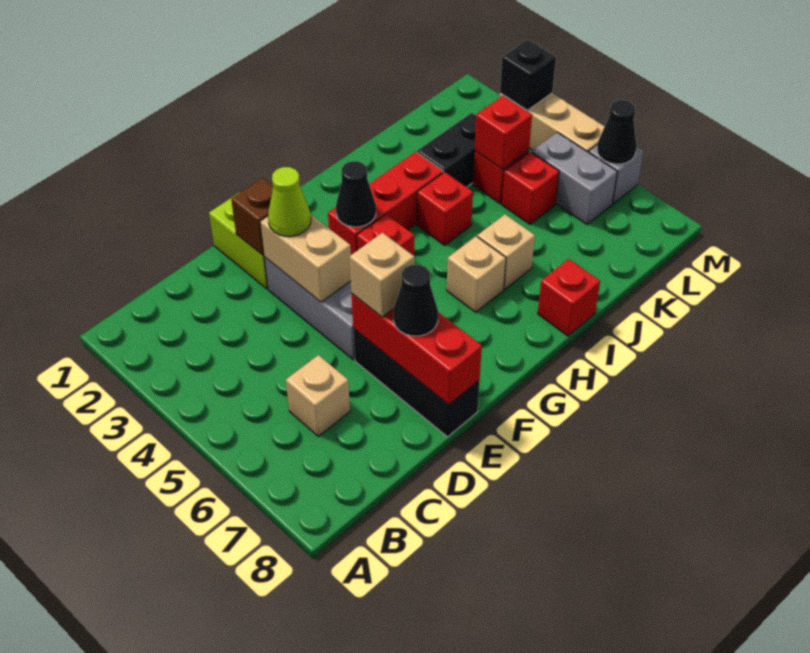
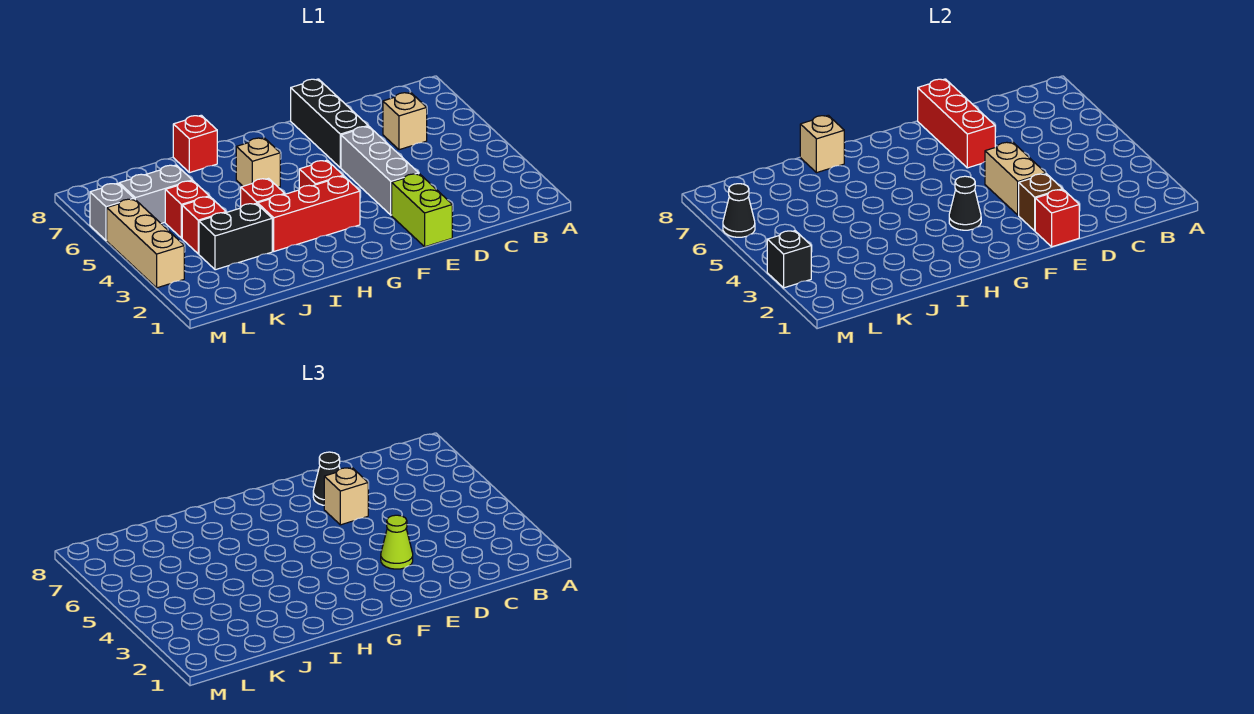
tan brick I6 level 1 -> tan brick I8 level 2
red brick K4 level 2 -> red brick E1 level 2
grey brick L5:L6 level 1 -> grey brick K6:L6 level 1

